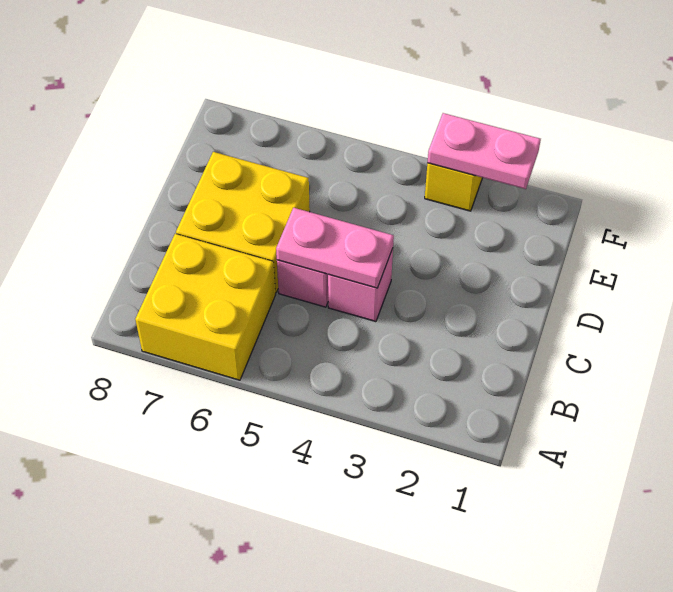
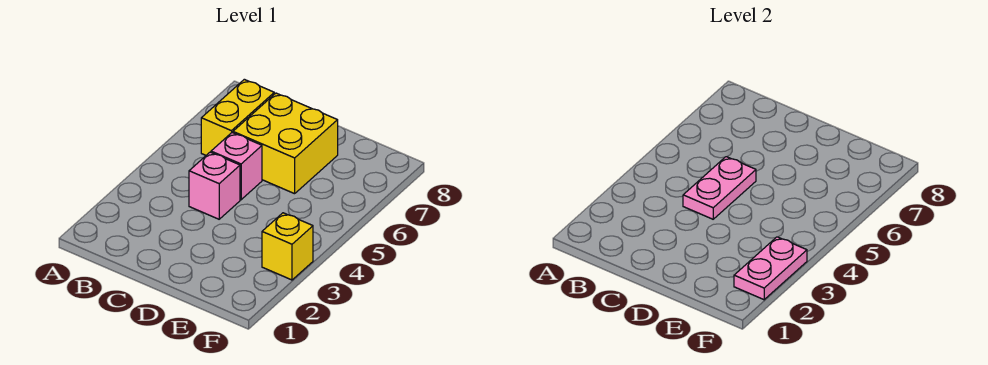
yellow brick A6:B7 level 1 -> yellow brick B6:B7 level 1

